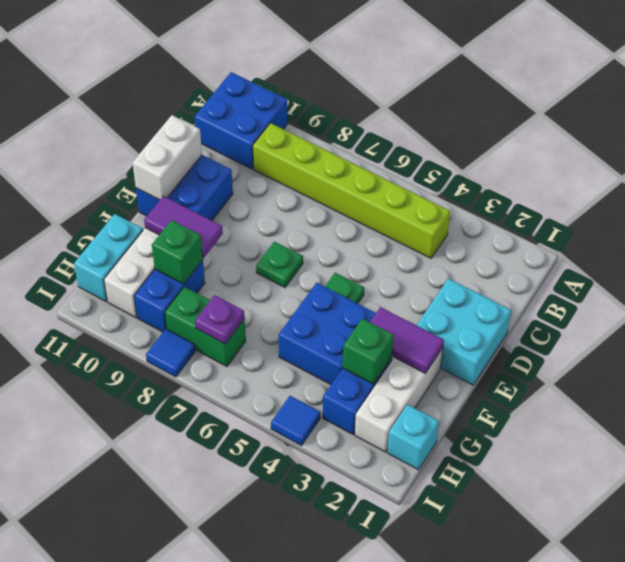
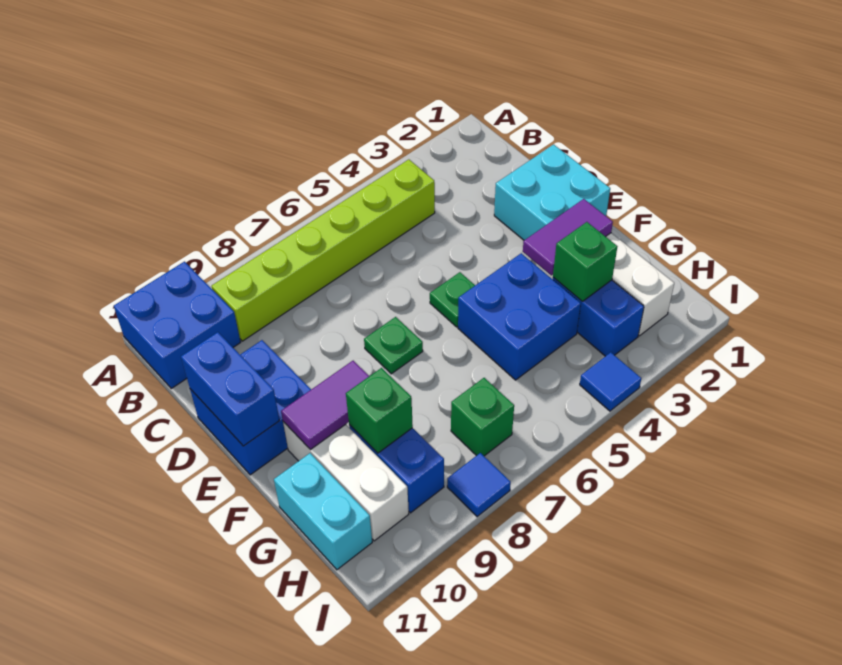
white brick D11:E11 level 2 -> blue brick D11:E11 level 2
cyan brick H1 level 1 -> none
green brick H7:H8 level 1 -> green brick H7 level 1
purple plate H7 level 2 -> none

